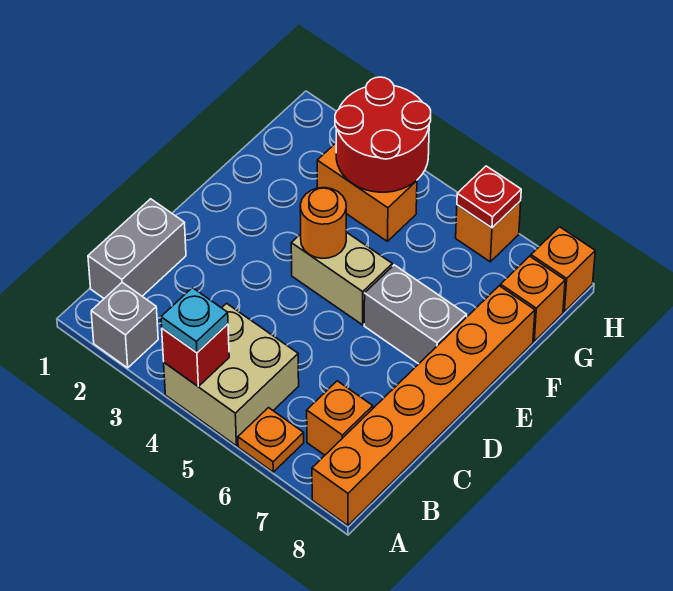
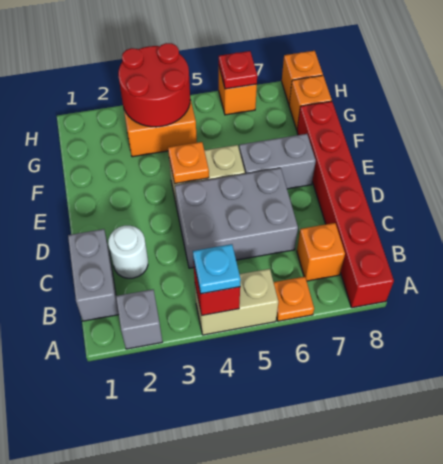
tan brick A4:B5 level 1 -> tan brick A4:A5 level 1
orange brick A8:F8 level 1 -> red brick A8:F8 level 1
none -> white round brick C2 level 1
none -> grey brick C4:D6 level 1
orange round brick E4 level 2 -> orange plate E4 level 2

